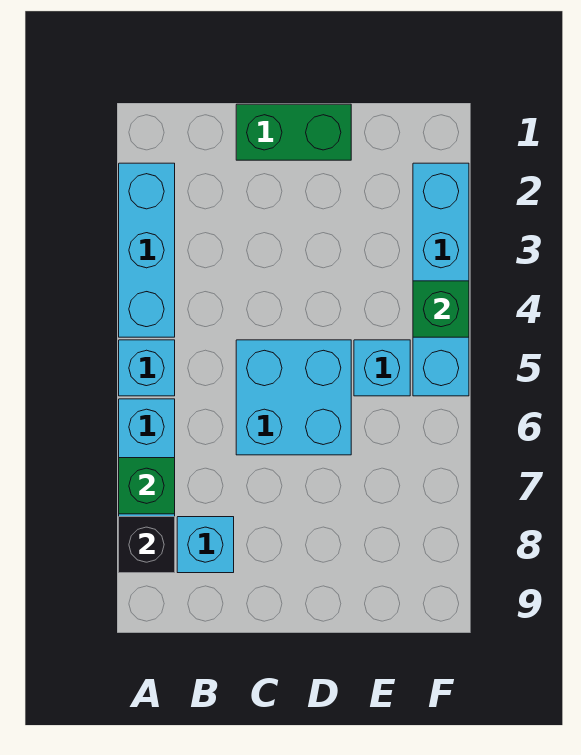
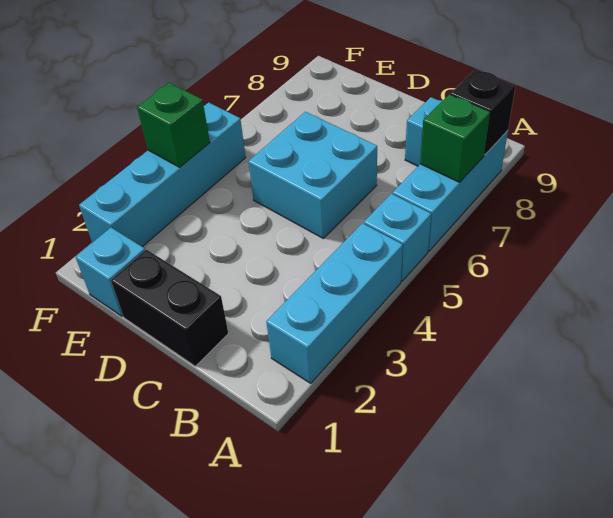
green brick C1:D1 level 1 -> black brick C1:D1 level 1
cyan brick E5 level 1 -> cyan brick E1 level 1

